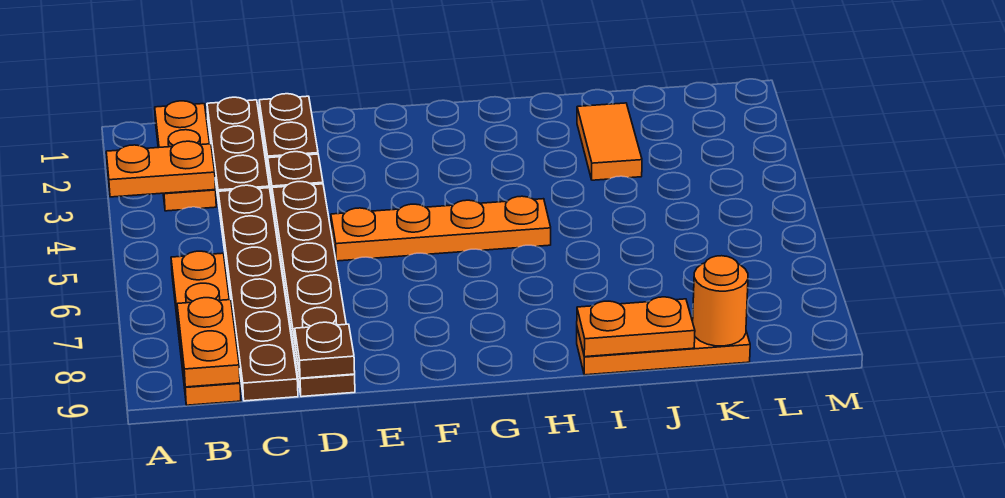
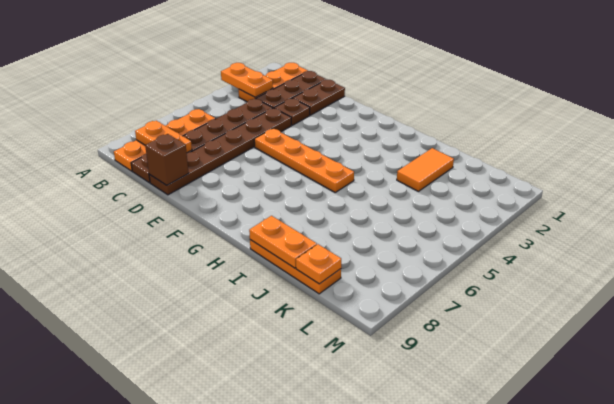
orange plate B8:B9 level 2 -> orange plate B8:C8 level 2
brown plate D9 level 2 -> brown brick D9 level 2
orange round brick K9 level 2 -> orange plate K9 level 2

